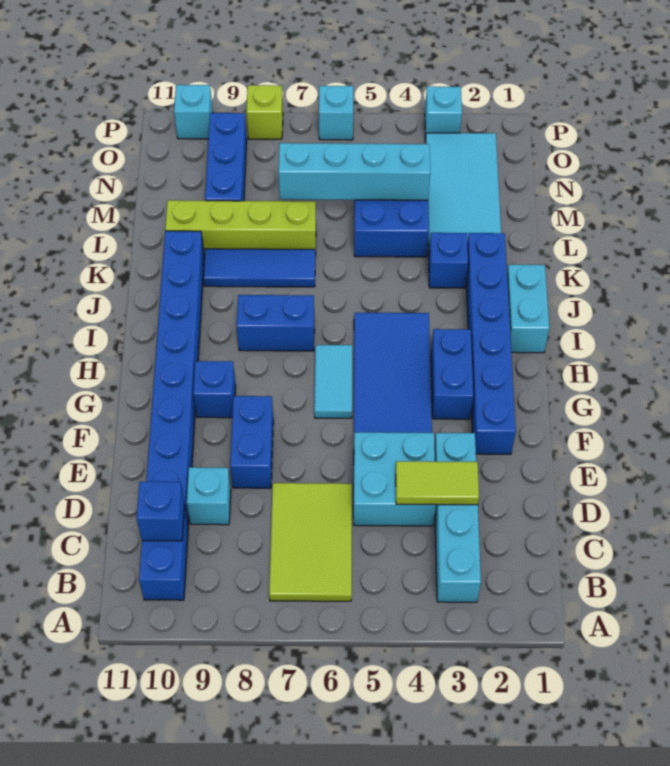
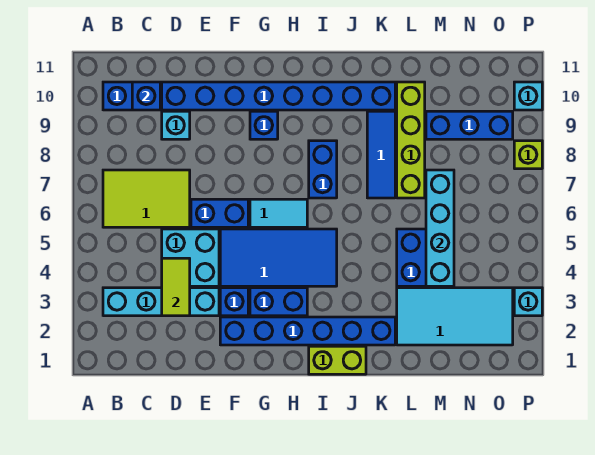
blue brick E8:F8 level 1 -> blue brick E6:F6 level 1
cyan brick I1:J1 level 1 -> lime brick I1:J1 level 1
blue brick K3 level 1 -> blue brick F3 level 1
cyan brick P6 level 1 -> none

